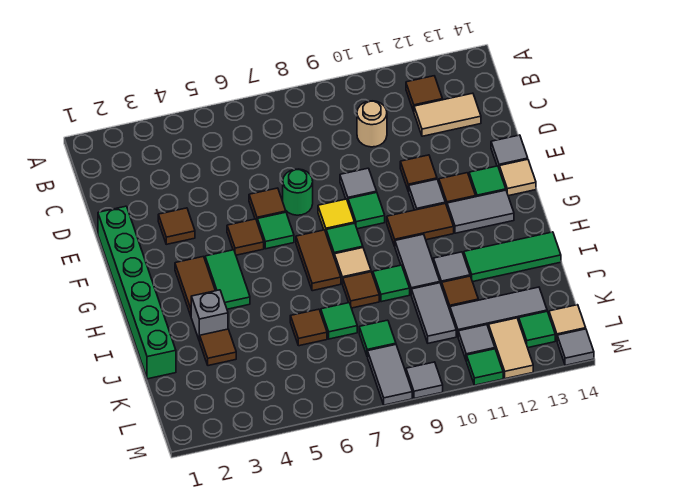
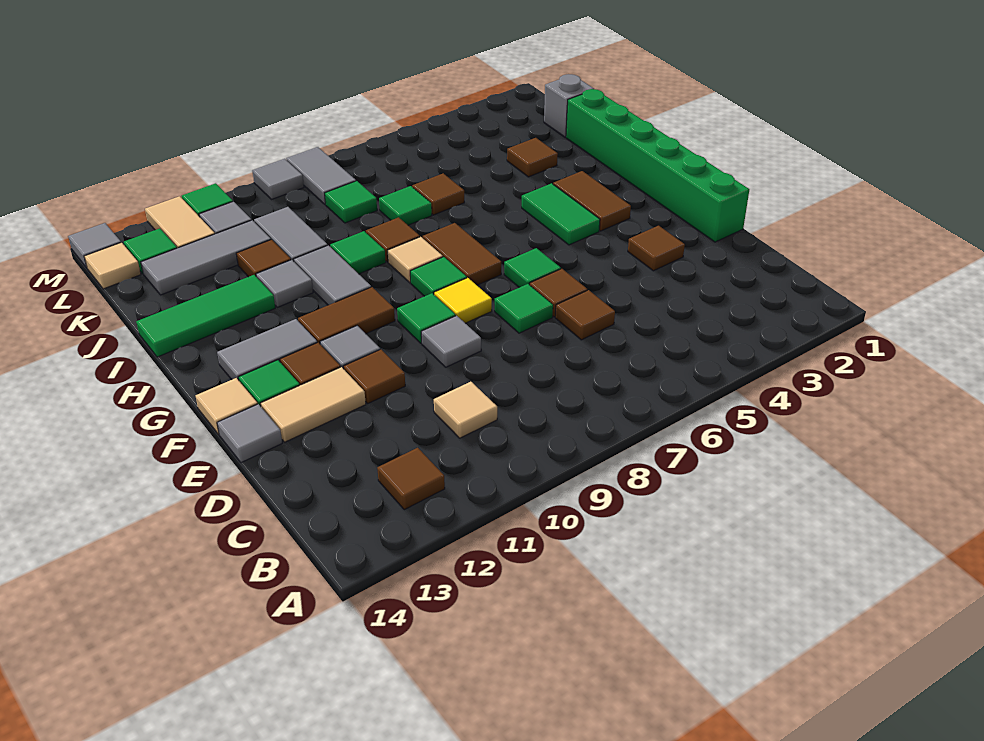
tan round brick C10 level 1 -> tan tile C10 level 1
tan tile C12:C13 level 1 -> tan tile E12:E13 level 1
green round brick E7 level 1 -> green tile E7 level 1
brown tile F5 level 1 -> brown tile D6 level 1
grey brick I3 level 1 -> grey brick K1 level 1

